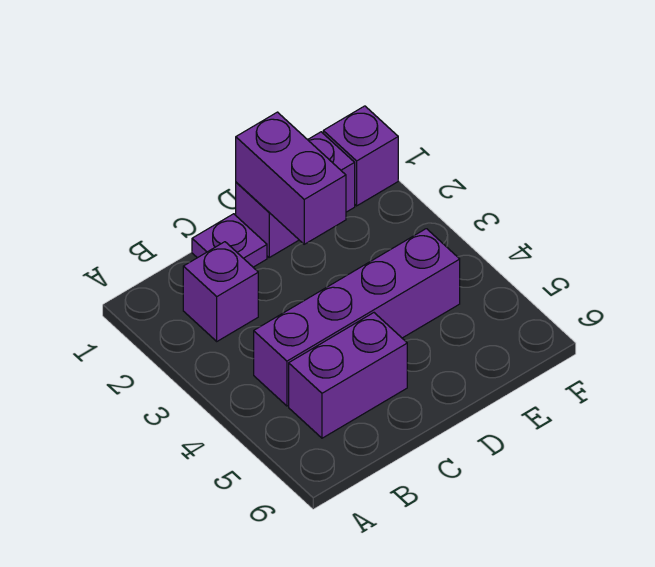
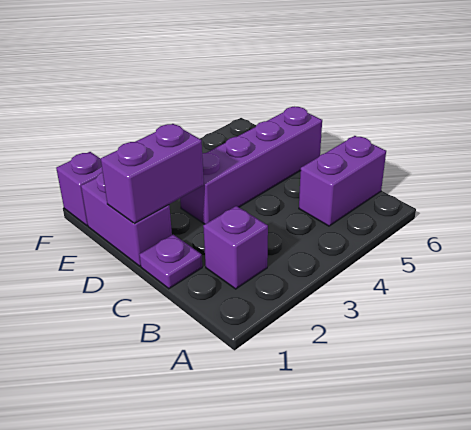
purple brick B4:E4 level 1 -> purple brick D3:D6 level 1
purple brick B5:C5 level 1 -> purple brick B5:B6 level 1

